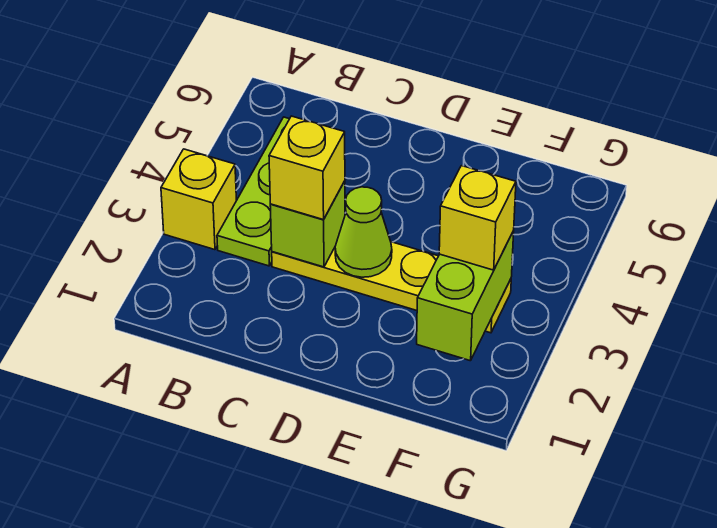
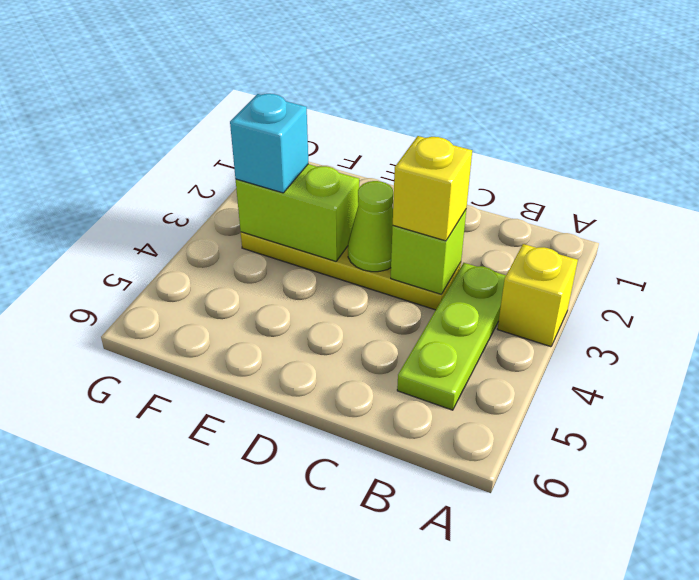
lime brick F2:F3 level 2 -> lime brick E3:F3 level 2
yellow brick F3 level 3 -> cyan brick F3 level 3

